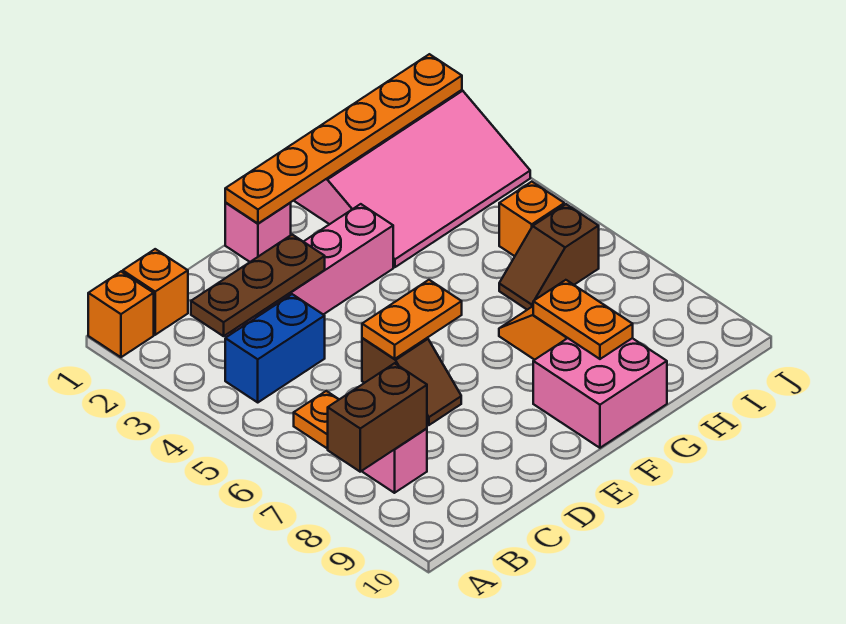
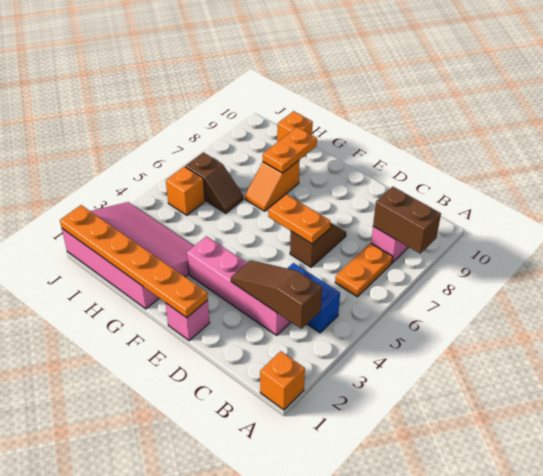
orange brick B1 level 1 -> orange brick H10 level 1
brown plate B3:D3 level 2 -> brown slope B3:D3 level 2 top B
pink brick F9:G10 level 1 -> none

